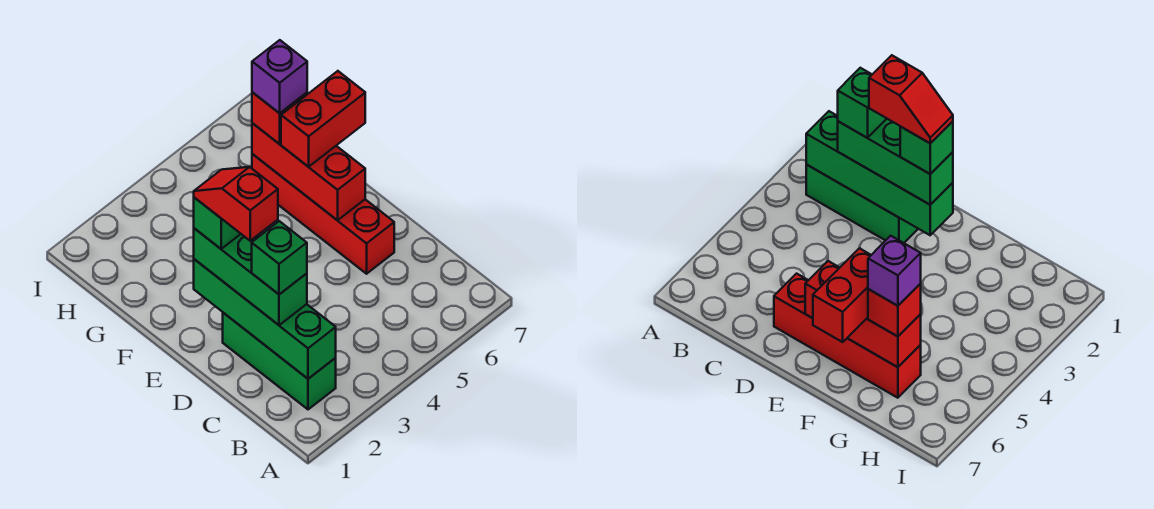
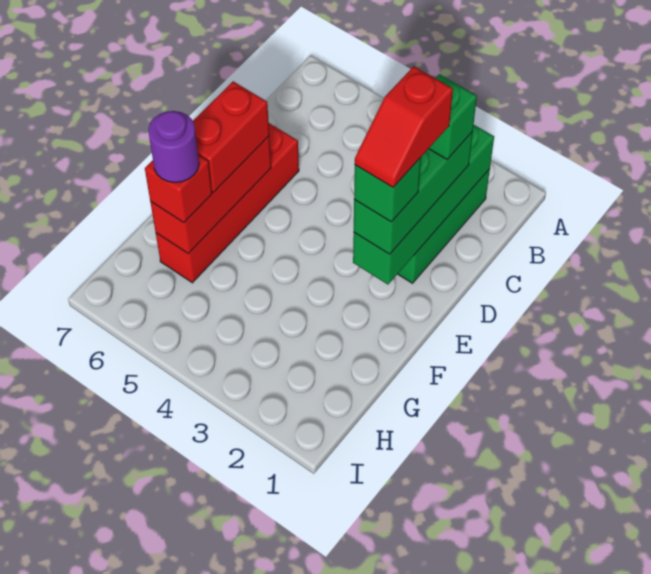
red brick F6:F7 level 3 -> red brick E6:F6 level 3
purple brick G6 level 4 -> purple round brick G6 level 4

